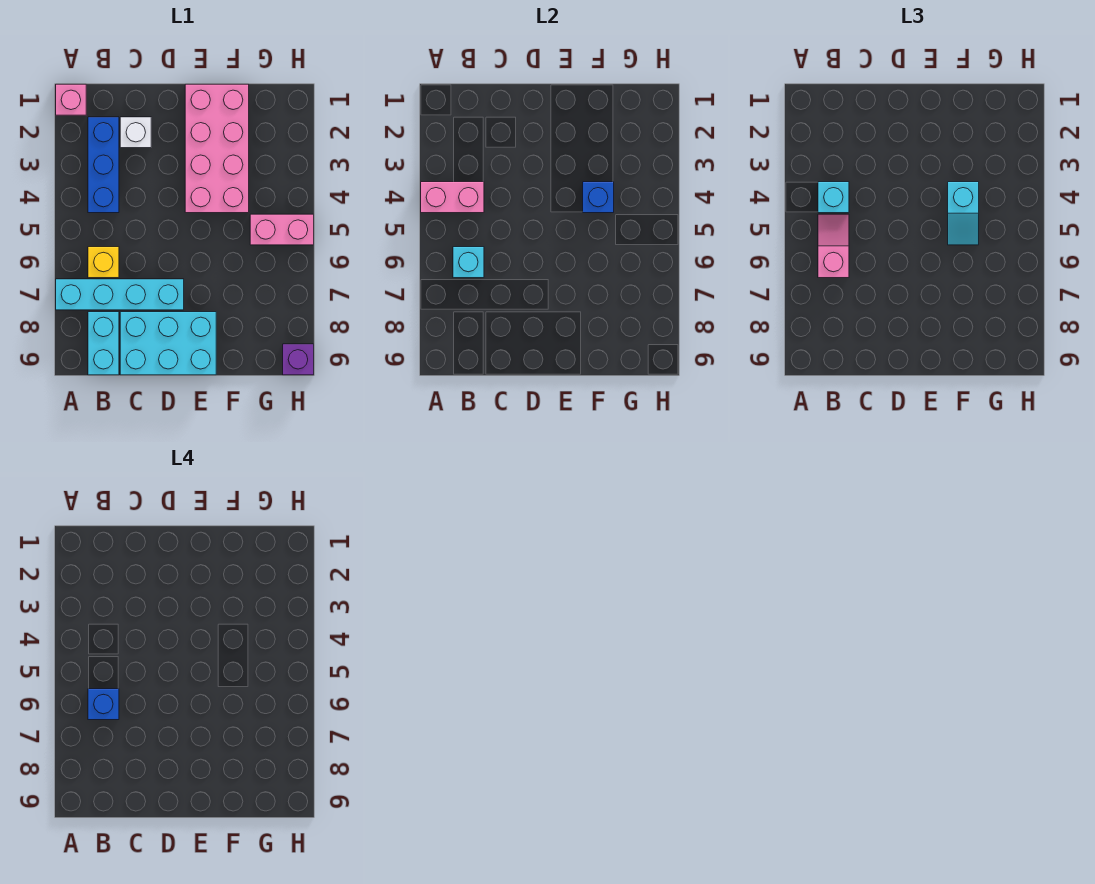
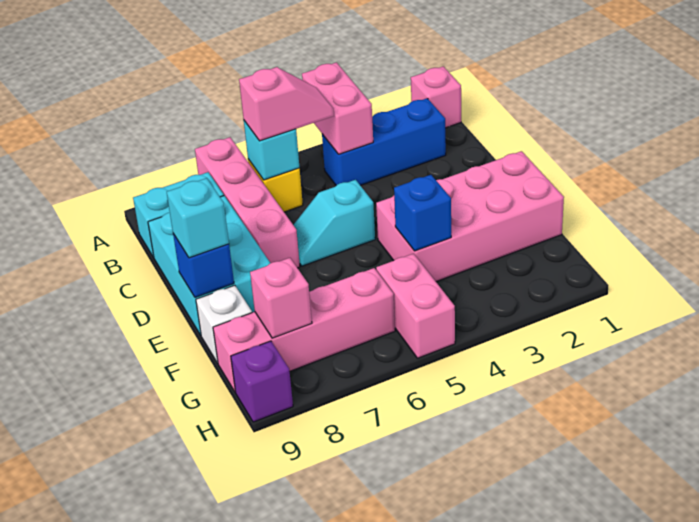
cyan brick A7:D7 level 1 -> pink brick A7:D7 level 1
cyan brick B4 level 3 -> cyan brick E9 level 3
blue brick B6 level 4 -> blue brick E9 level 2
white brick C2 level 1 -> white brick F9 level 1
cyan slope F4:F5 level 3 top 4 -> cyan slope D5:D6 level 1 top 5
none -> pink brick G6:G9 level 1
none -> pink brick G8 level 2

